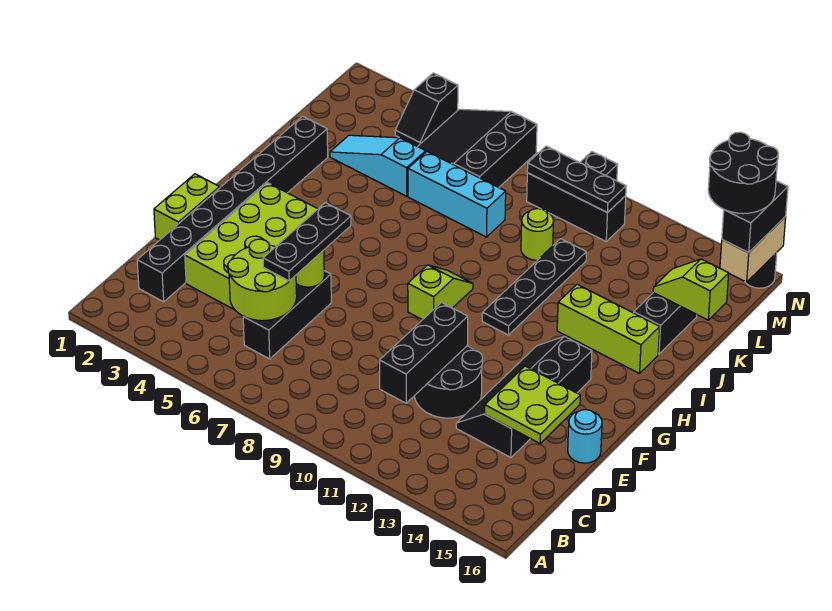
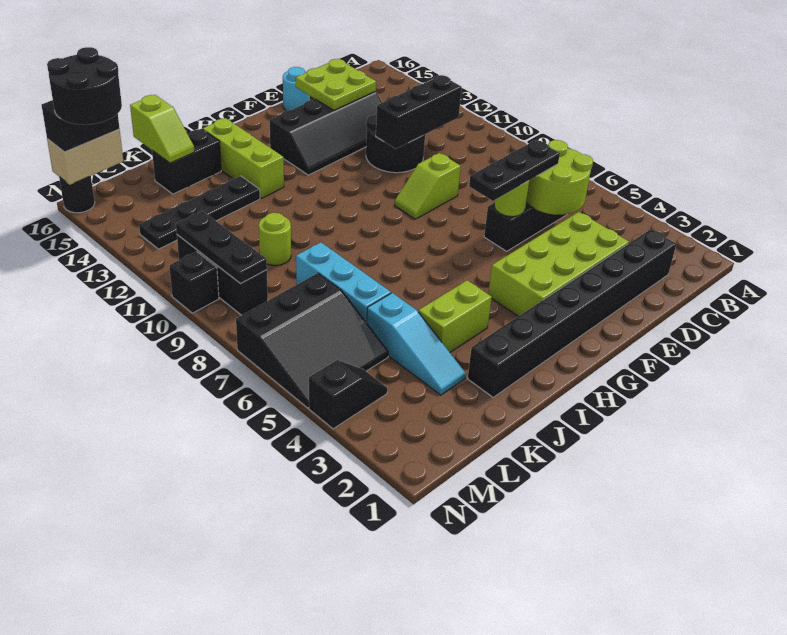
lime brick E1:F1 level 1 -> lime brick I4:J4 level 1
lime slope G9:H9 level 1 top G -> lime slope E9:F9 level 1 top E
black plate H11:K11 level 1 -> black plate J13:M13 level 1

